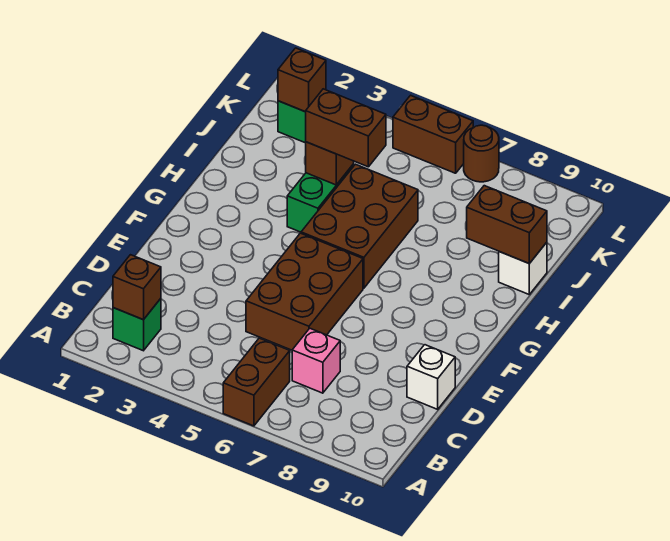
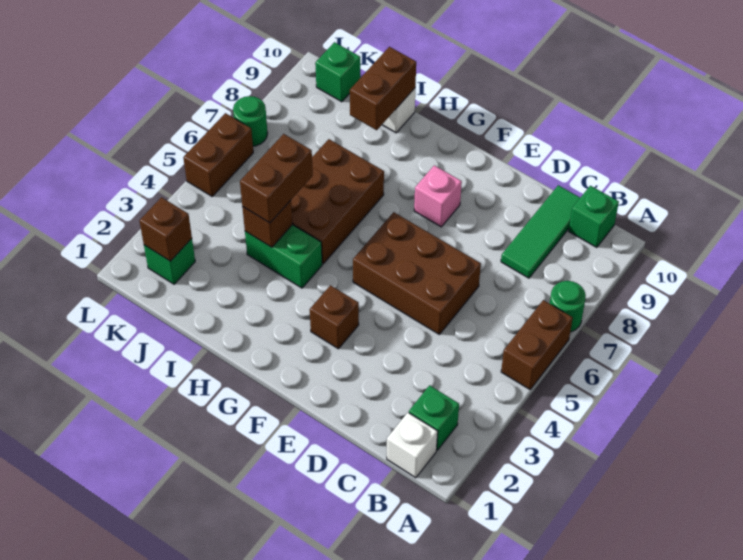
brown brick A6:B6 level 1 -> brown brick A5:A6 level 1
none -> green round brick A7 level 1
brown brick B2 level 2 -> brown brick F3 level 1
none -> green brick B10 level 1
pink brick C7 level 1 -> pink brick F8 level 1
none -> green tile C8:C10 level 1
white brick D10 level 1 -> white brick B1 level 1
brown brick G5:I6 level 1 -> brown brick H5:I7 level 1
none -> green brick K10 level 1
brown round brick L7 level 1 -> green round brick L7 level 1

